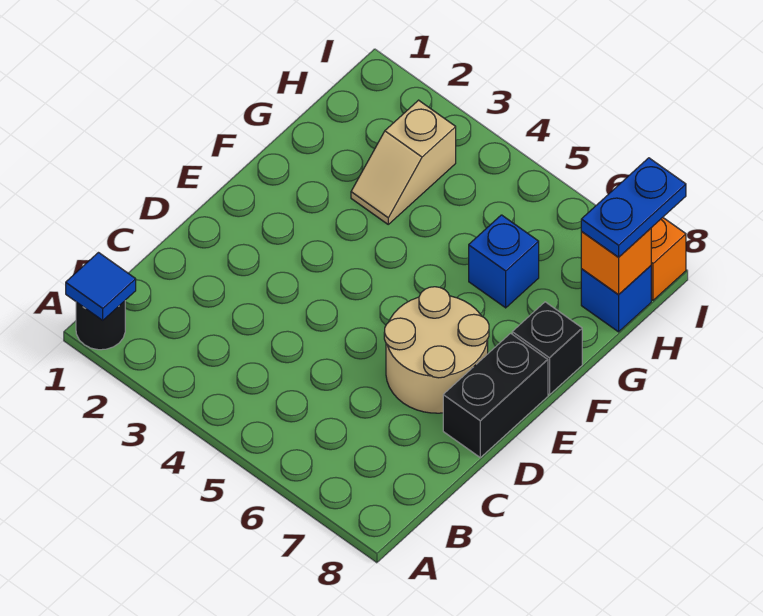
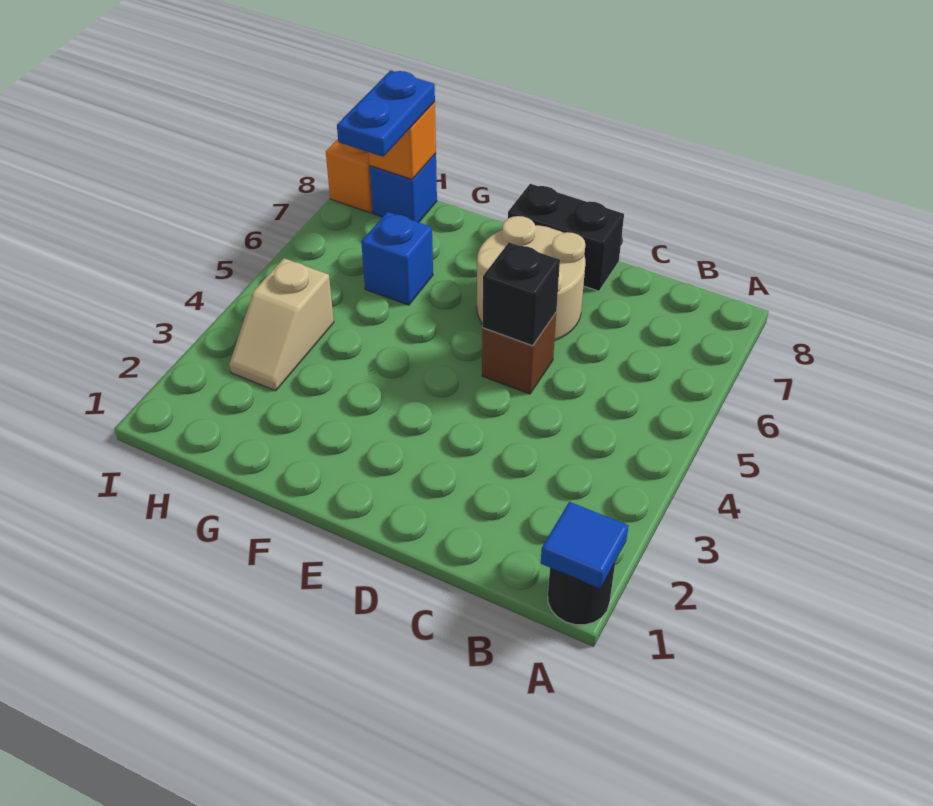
none -> brown brick D5 level 1
black brick F8 level 1 -> black brick D5 level 2
tan slope G3:H3 level 1 top H -> tan slope H3:H4 level 1 top 4
blue plate H8:I8 level 3 -> blue plate H7:H8 level 3

